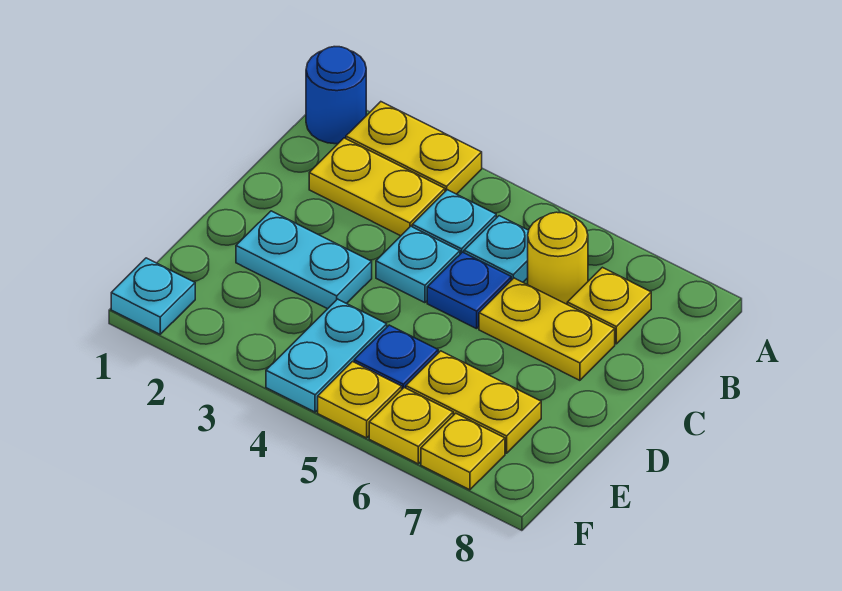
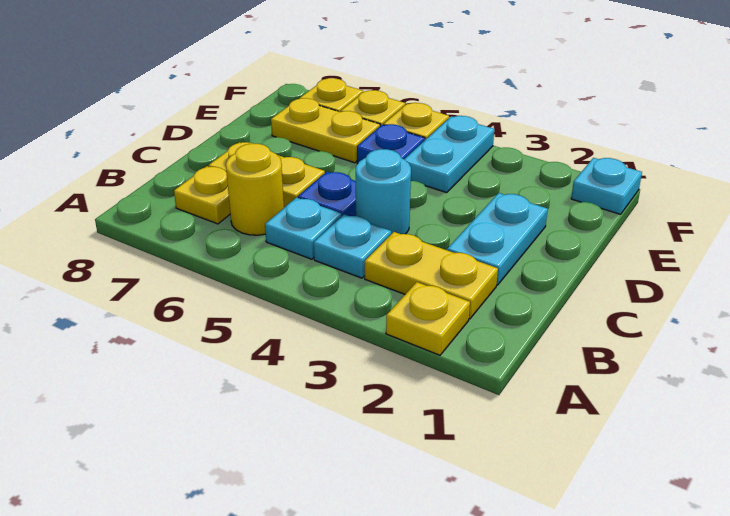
blue round brick A1 level 1 -> none
yellow plate A2:A3 level 1 -> yellow plate A2 level 1
cyan plate C4 level 1 -> cyan round brick C4 level 1
cyan plate D2:D3 level 1 -> cyan plate C2:D2 level 1

